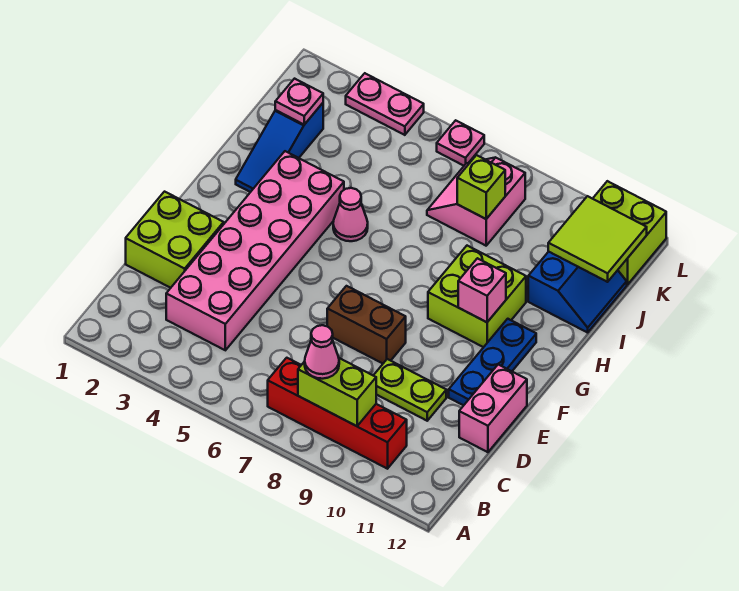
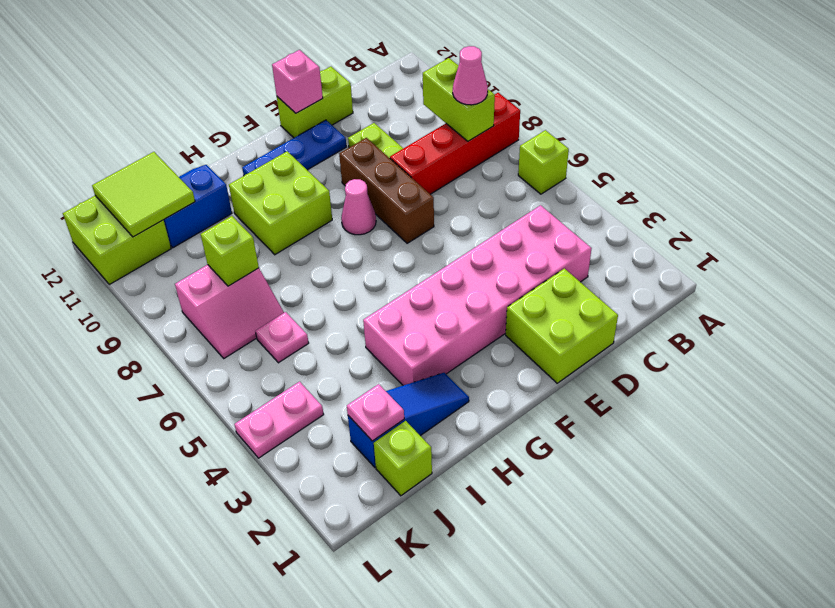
none -> lime brick A6 level 1
red brick B7:B10 level 1 -> red brick A8:D8 level 1
pink brick D12:E12 level 1 -> lime brick D12:E12 level 1
brown brick E7:E8 level 1 -> brown brick E7:E9 level 1
pink brick G10 level 2 -> pink brick E12 level 2
pink cone H5 level 1 -> pink cone F8 level 1
none -> lime brick J1 level 1
pink plate L3:L4 level 1 -> pink plate K4:L4 level 1
pink plate L6 level 1 -> pink plate J6 level 1

